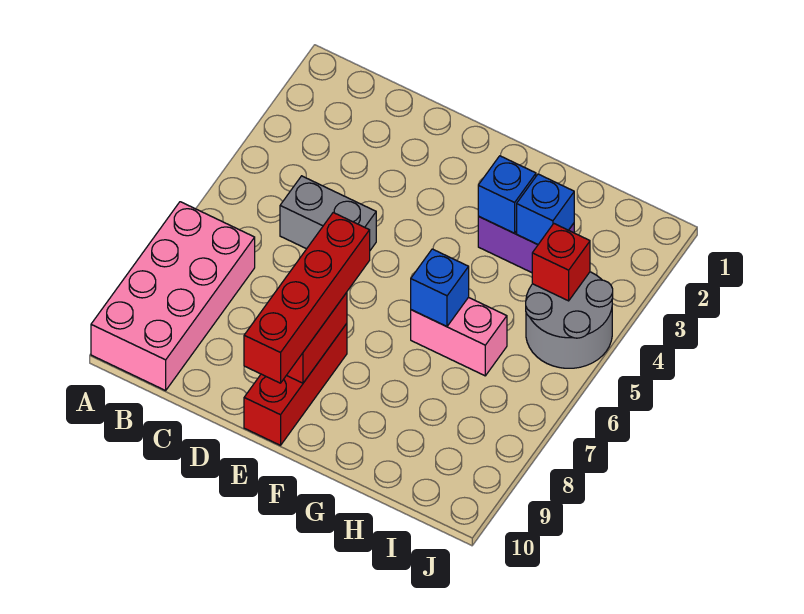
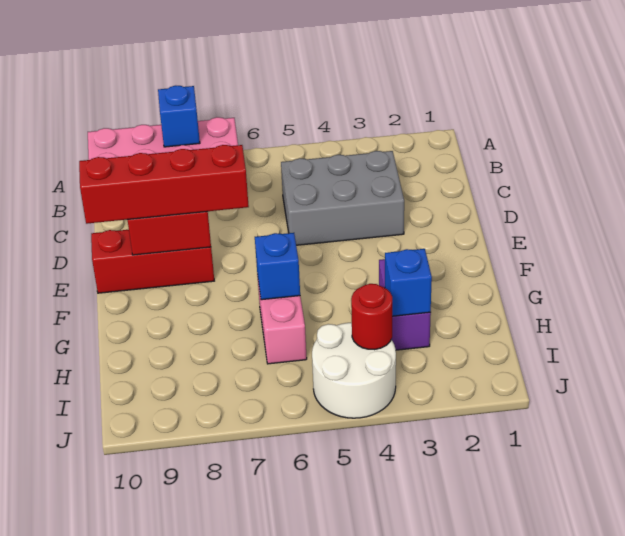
grey brick C5:D5 level 1 -> grey brick C3:D5 level 1
blue brick G3 level 2 -> blue brick A8 level 2
grey round brick I4:J5 level 1 -> white round brick I4:J5 level 1
red brick I4 level 2 -> red round brick I4 level 2

